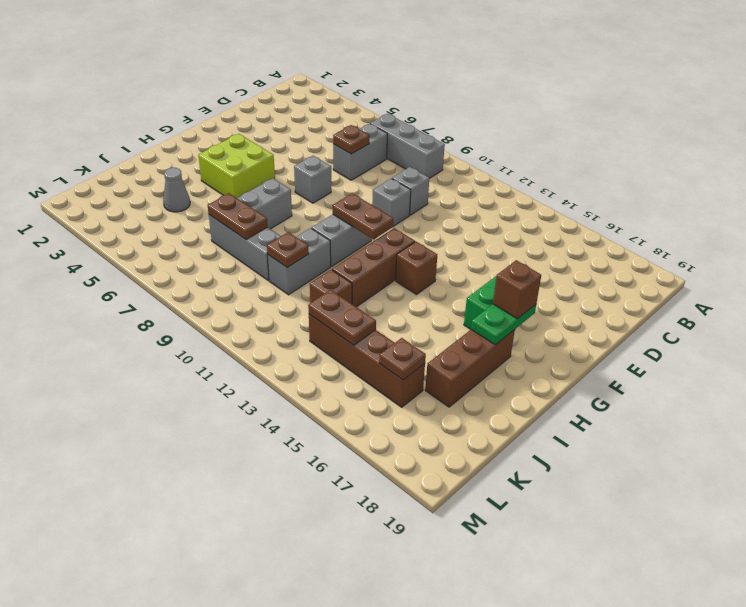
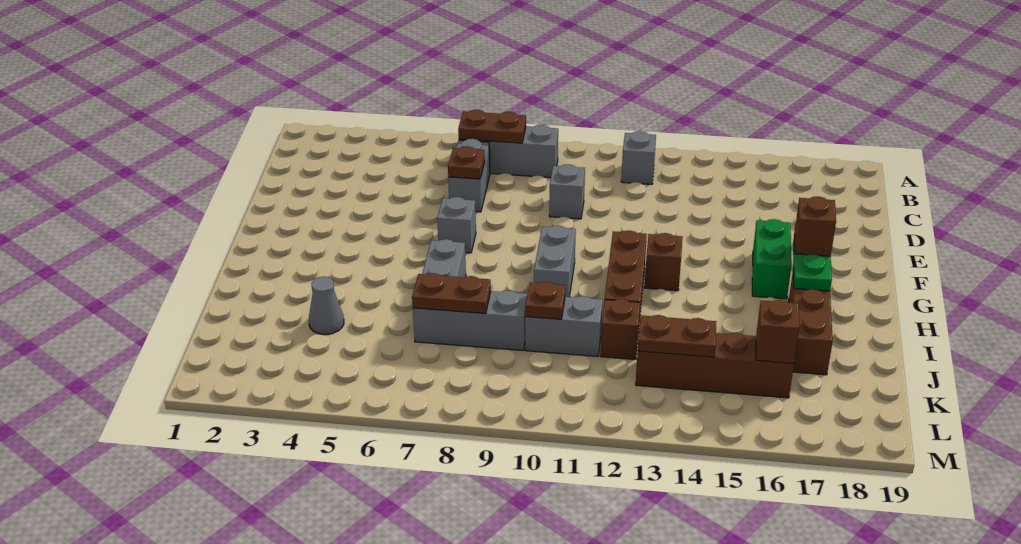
grey brick E10 level 1 -> grey brick B12 level 1
lime brick G4:H5 level 1 -> none
brown plate G10:G11 level 2 -> brown plate B7:B8 level 2
grey brick I10:J10 level 1 -> grey brick J10:J11 level 1
brown plate K16 level 2 -> brown brick K16 level 2

